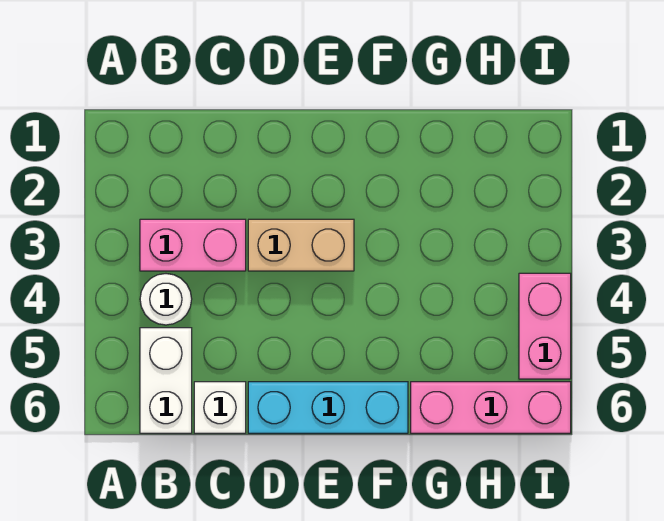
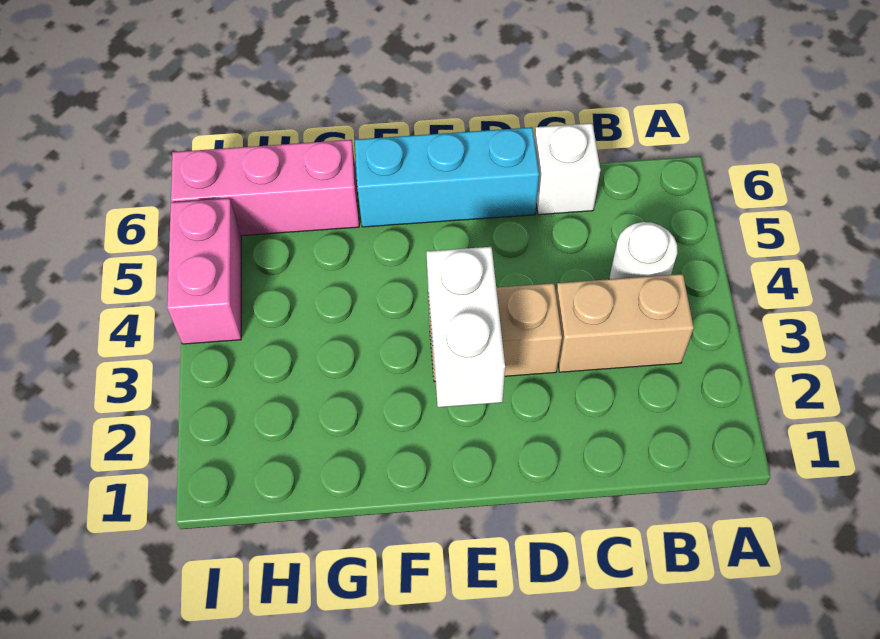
pink brick B3:C3 level 1 -> tan brick B3:C3 level 1
white brick B5:B6 level 1 -> white brick E2:E3 level 2

